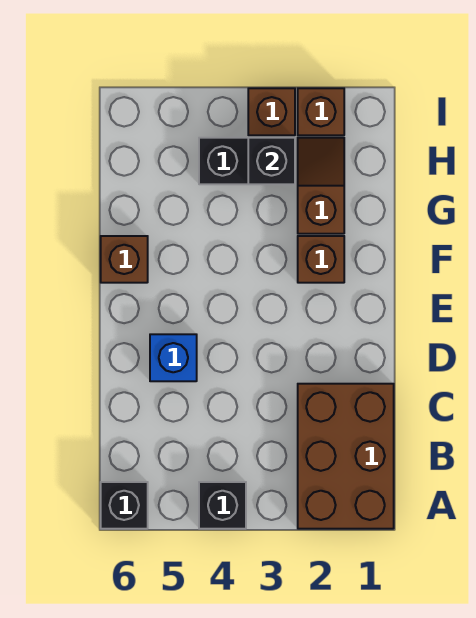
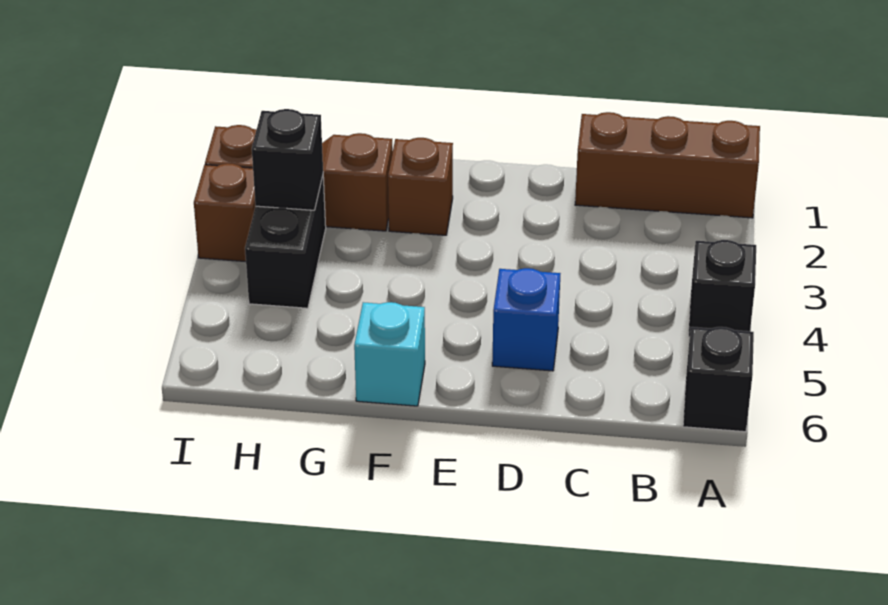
brown brick A1:C2 level 1 -> brown brick A1:C1 level 1
brown brick F6 level 1 -> cyan brick F6 level 1

